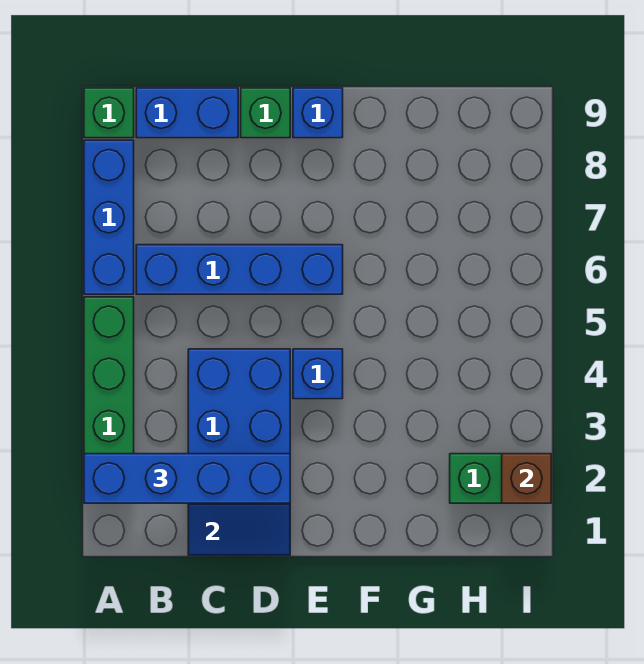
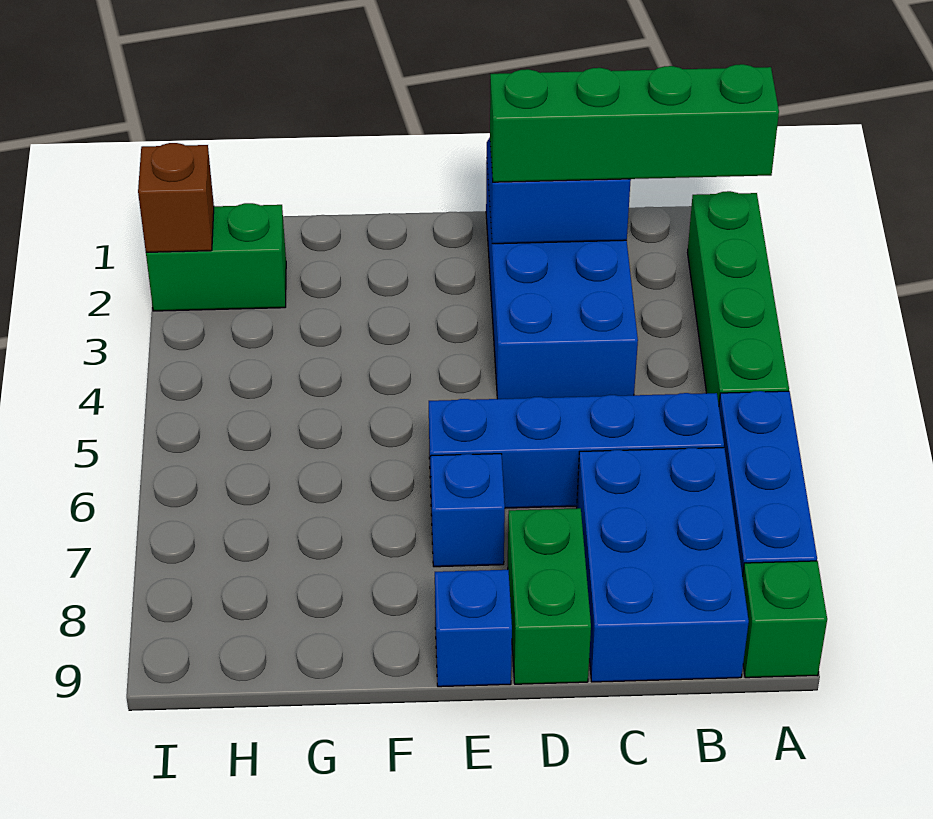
blue brick A2:D2 level 3 -> green brick A2:D2 level 3
blue brick B9:C9 level 1 -> blue brick B7:C9 level 1
green brick D9 level 1 -> green brick D8:D9 level 1
blue brick E4 level 1 -> blue brick E7 level 1

